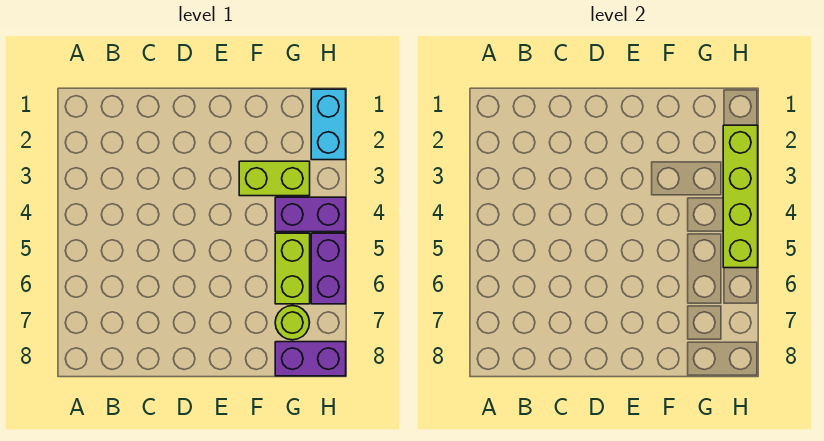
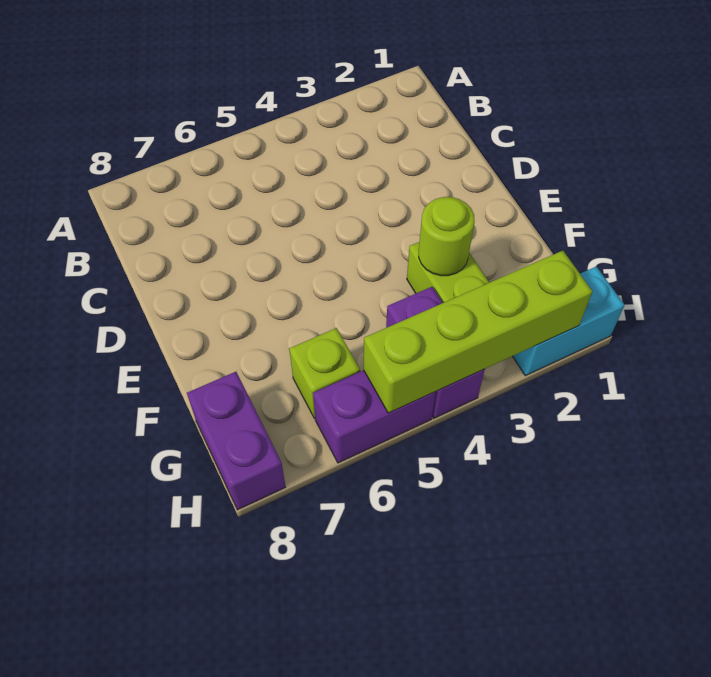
lime brick G5:G6 level 1 -> lime brick G6 level 1
lime round brick G7 level 1 -> lime round brick F3 level 2

